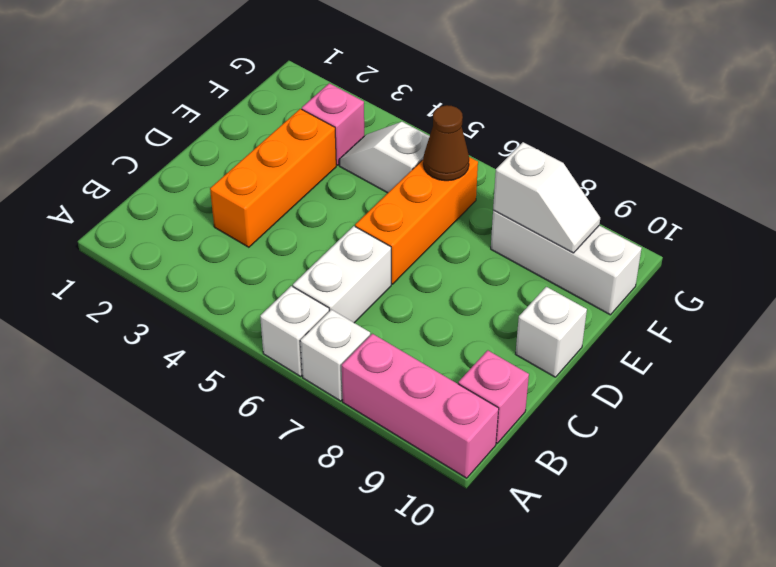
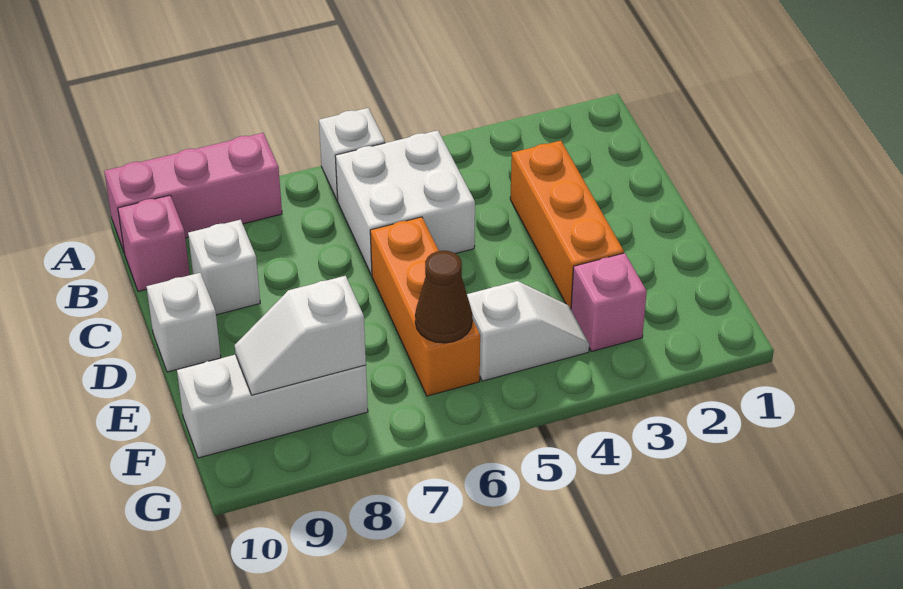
white brick A7 level 1 -> white brick C9 level 1
white brick B6:C6 level 1 -> white brick B5:C6 level 1

